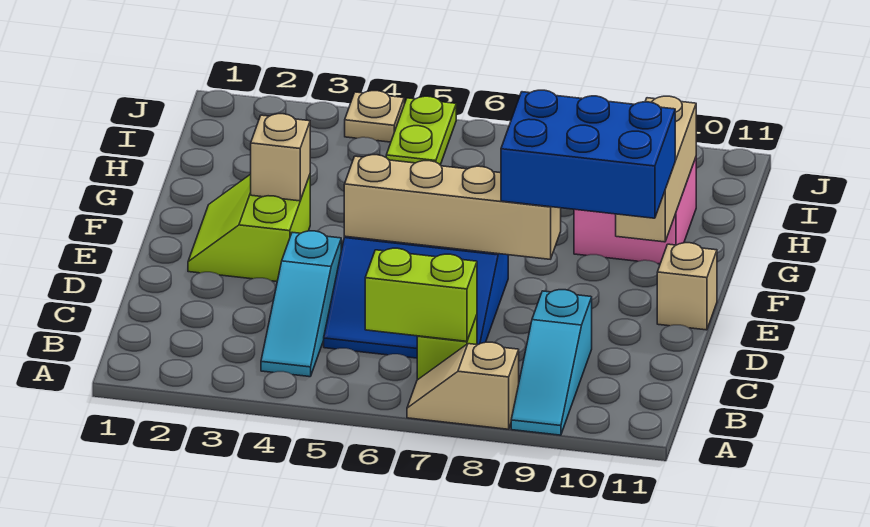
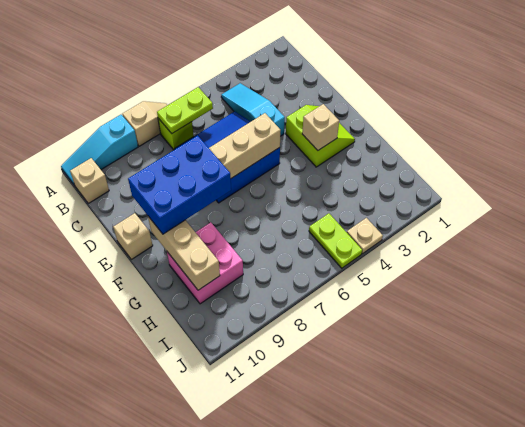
cyan slope A9:C9 level 1 top C -> cyan slope A9:A11 level 1 top 9
lime brick B6:B7 level 2 -> lime plate B6:B7 level 2
none -> tan brick B11 level 1

